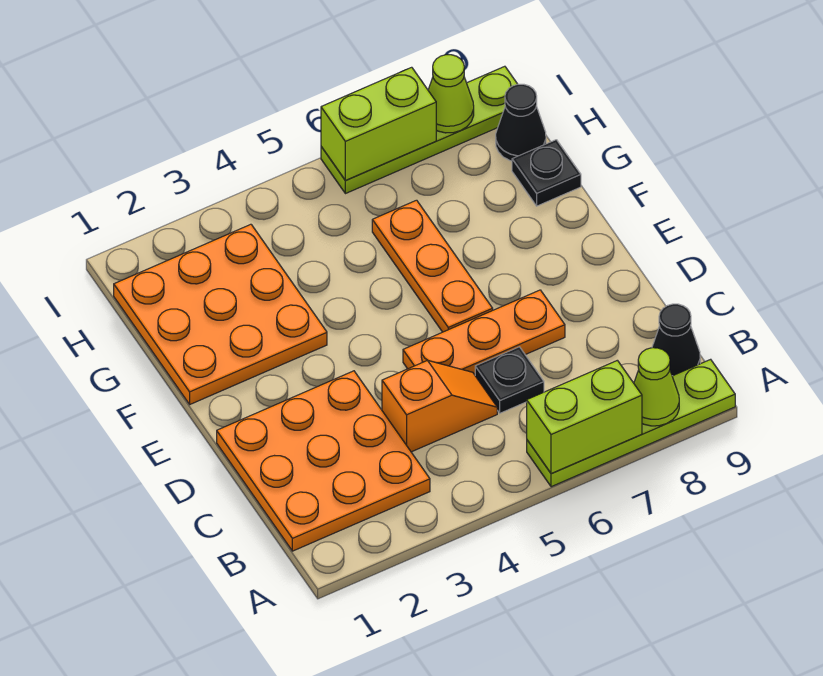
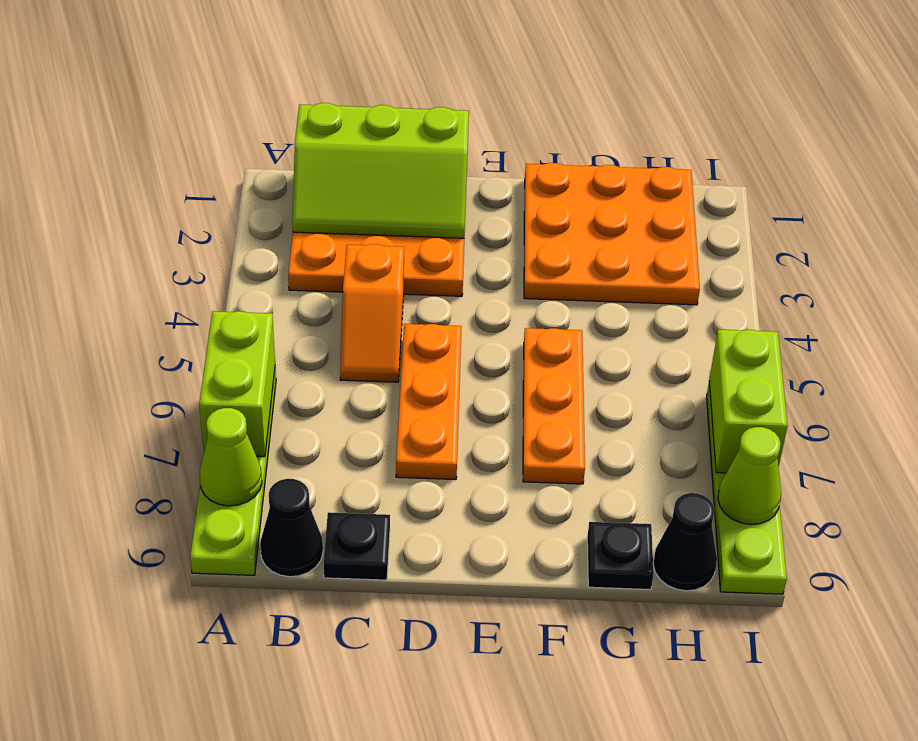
none -> lime slope B1:D2 level 2 top 1
black plate C6 level 1 -> black plate C9 level 1
orange plate E6:G6 level 1 -> orange plate F5:F7 level 1

